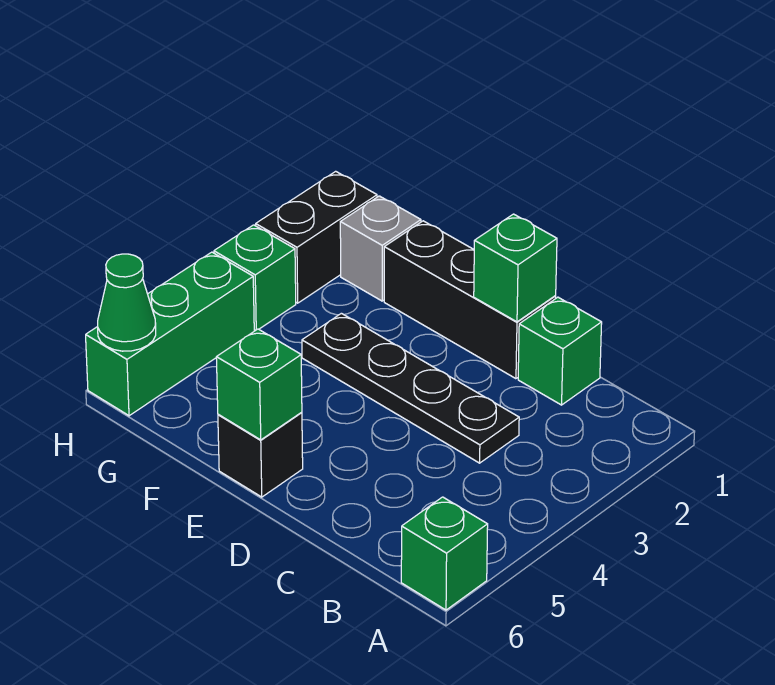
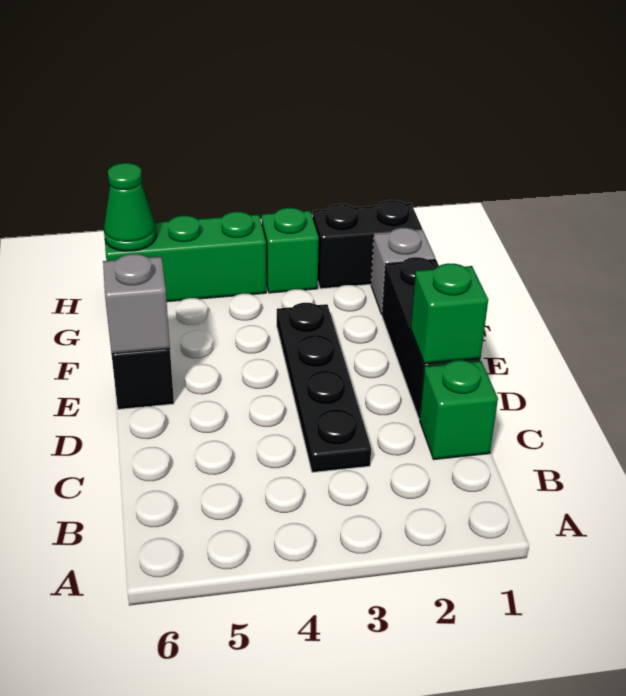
green brick A6 level 1 -> none
green brick E6 level 2 -> grey brick E6 level 2

